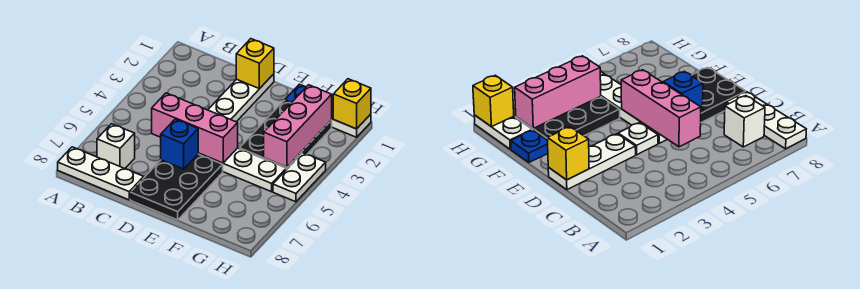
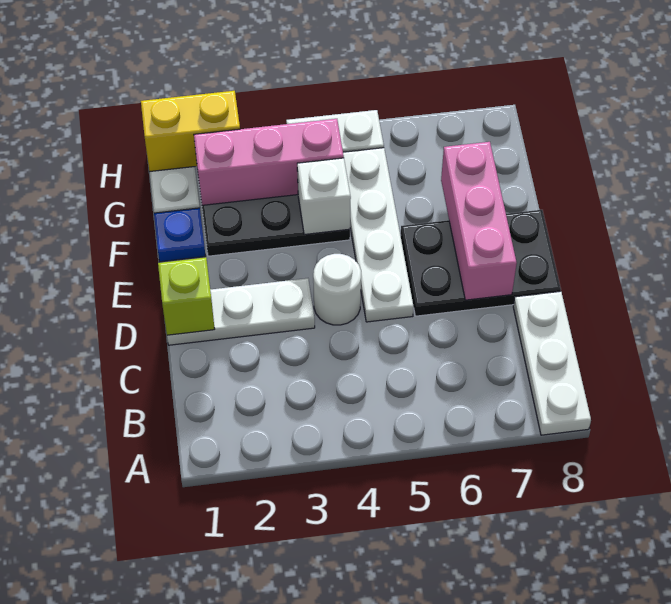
white brick B7 level 1 -> white brick F4 level 2
pink brick C5:E5 level 2 -> pink brick D7:F7 level 2
yellow brick D1 level 2 -> lime brick D1 level 2
white plate D4 level 1 -> white round brick D4 level 1
blue brick D6 level 2 -> none
yellow brick H1 level 2 -> yellow brick H1:H2 level 2

